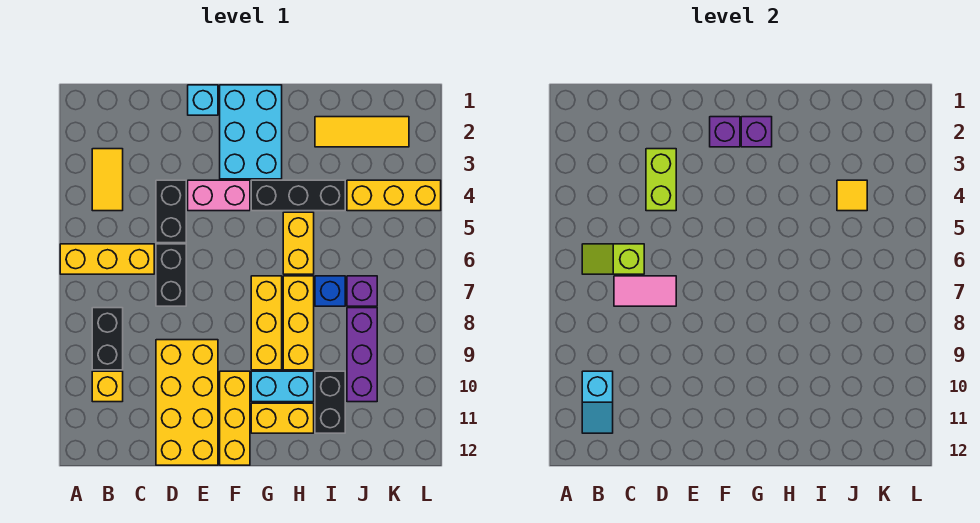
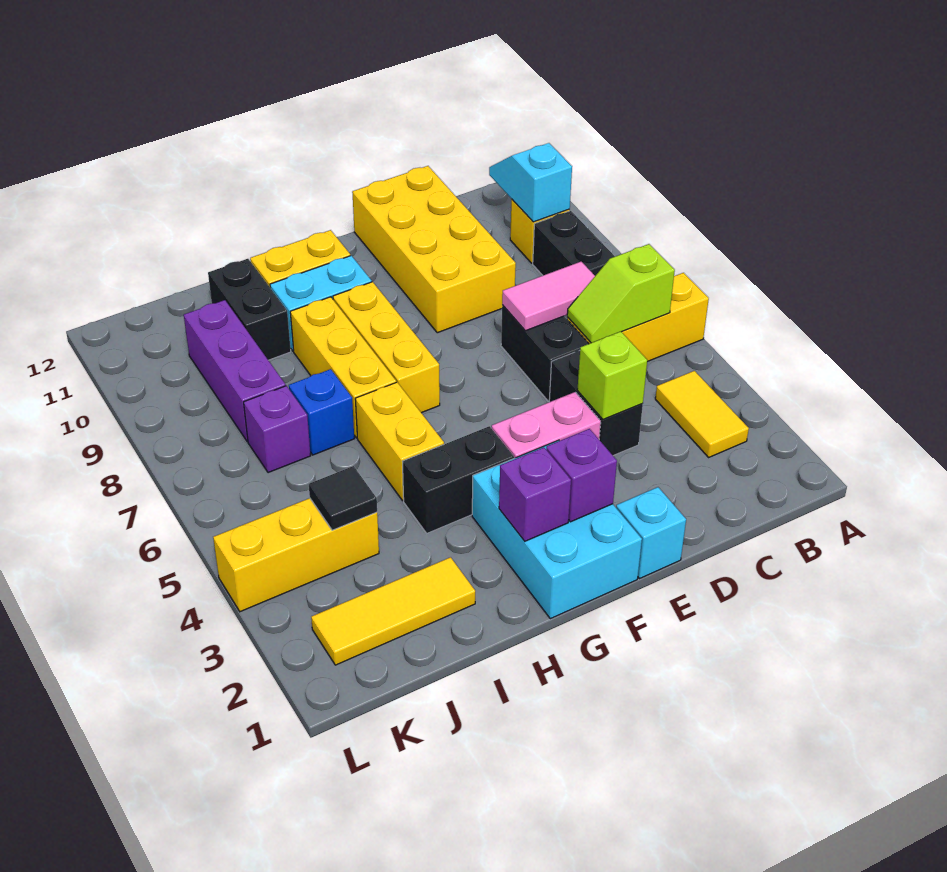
lime slope B6:C6 level 2 top C -> lime slope B6:C6 level 2 top B
lime brick D3:D4 level 2 -> lime brick D4 level 2
yellow brick F10:F12 level 1 -> none
black brick G4:I4 level 1 -> black brick G4:H4 level 1
yellow tile J4 level 2 -> black tile J4 level 2

